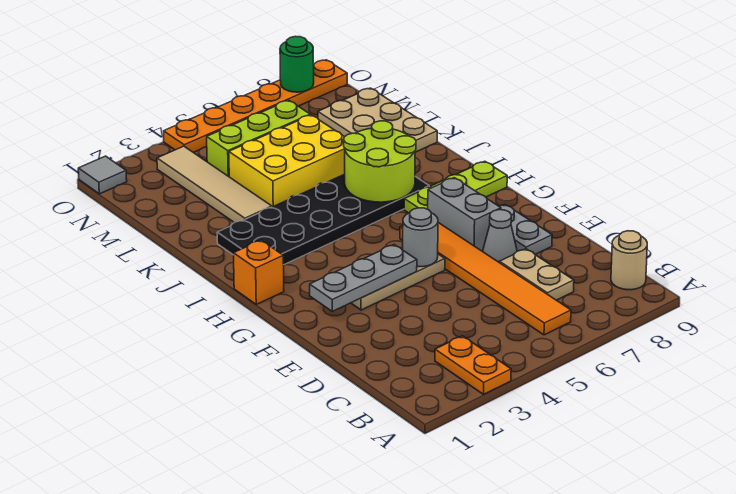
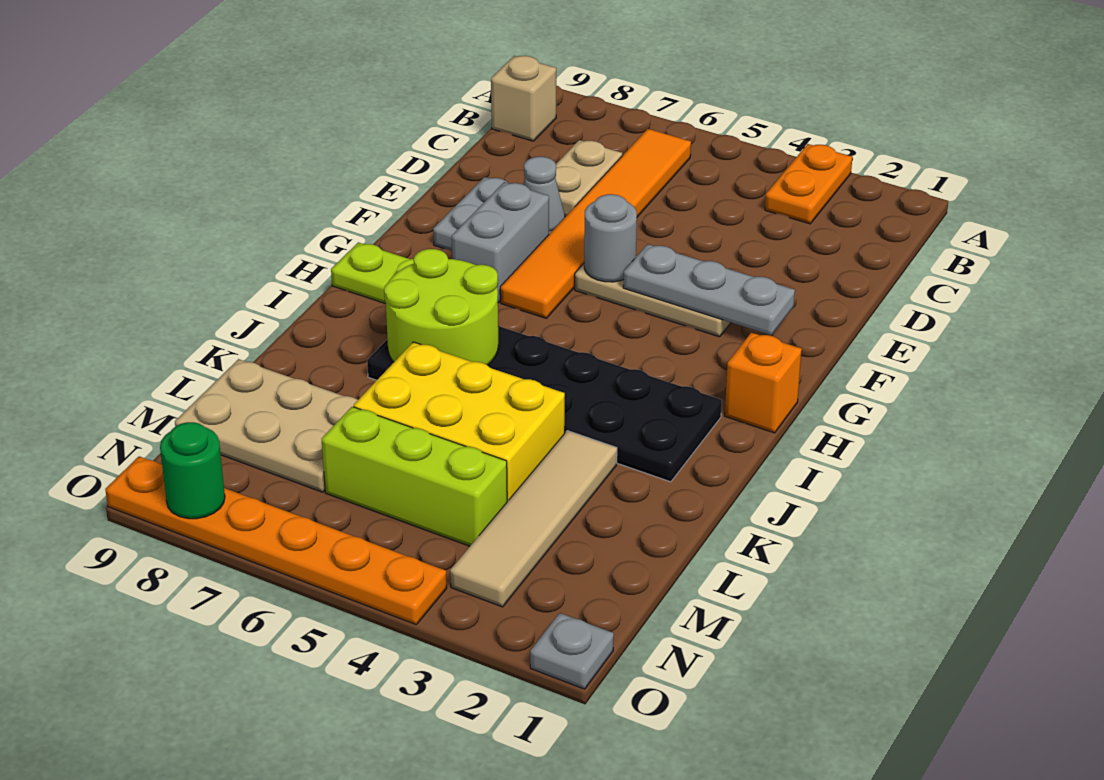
tan round brick B9 level 1 -> tan brick B9 level 1
tan plate K8:M9 level 1 -> tan plate L7:M9 level 1
grey tile O1 level 1 -> grey plate O1 level 1

